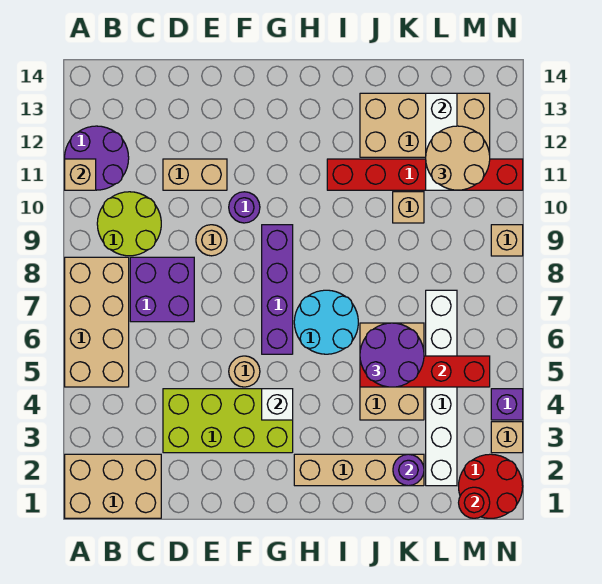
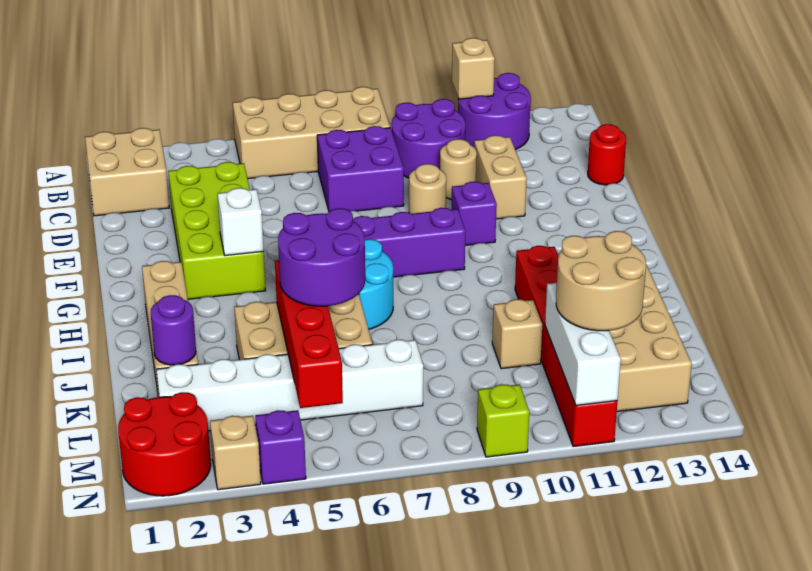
tan brick A1:C2 level 1 -> tan brick B1:C2 level 1
lime round brick B9:C10 level 1 -> purple round brick B9:C10 level 1
tan round brick F5 level 1 -> tan round brick D10 level 1
purple round brick F10 level 1 -> purple brick F10 level 1
white brick L11:L13 level 2 -> white brick L11:N11 level 2
red round brick M1 level 2 -> red round brick D14 level 1
tan brick N9 level 1 -> lime brick N9 level 1

